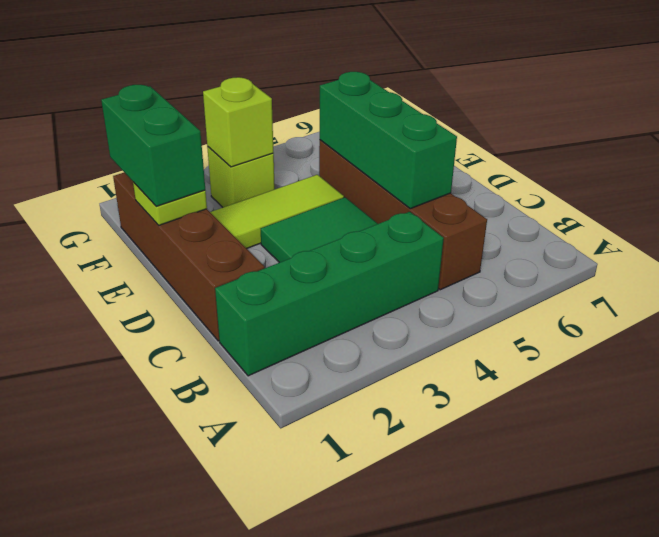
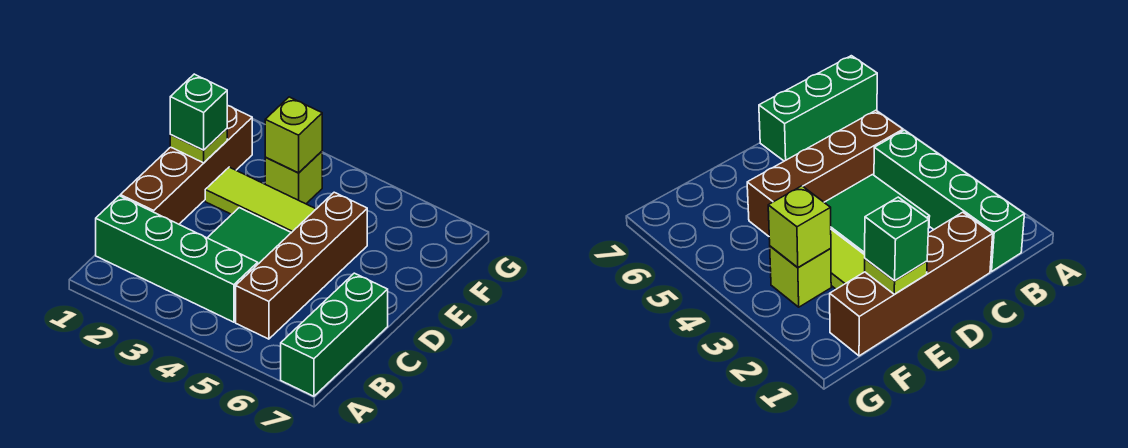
green brick C5:E5 level 2 -> green brick A7:C7 level 1
green brick E1:F1 level 3 -> green brick E1 level 3

